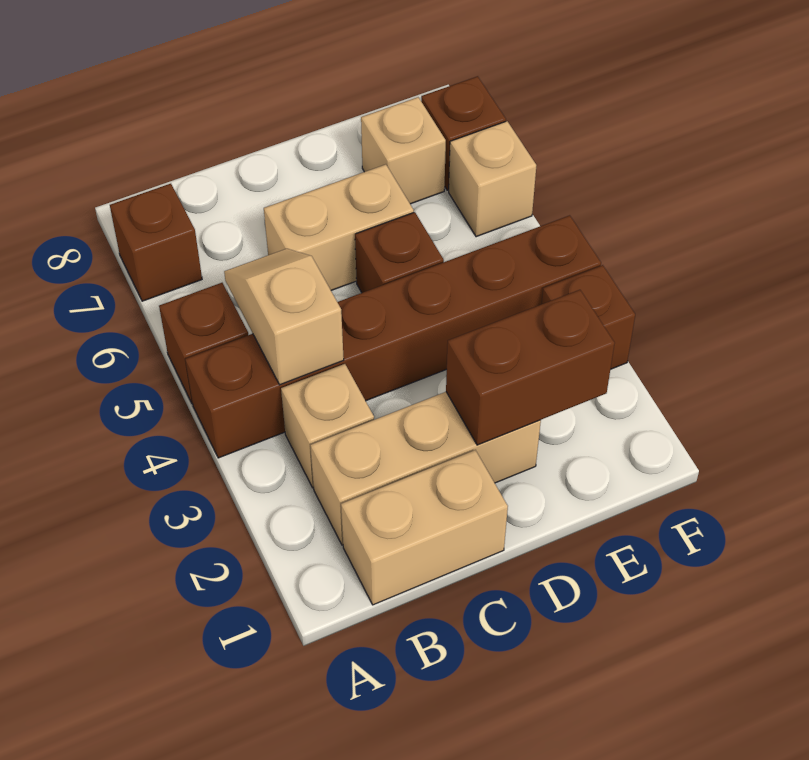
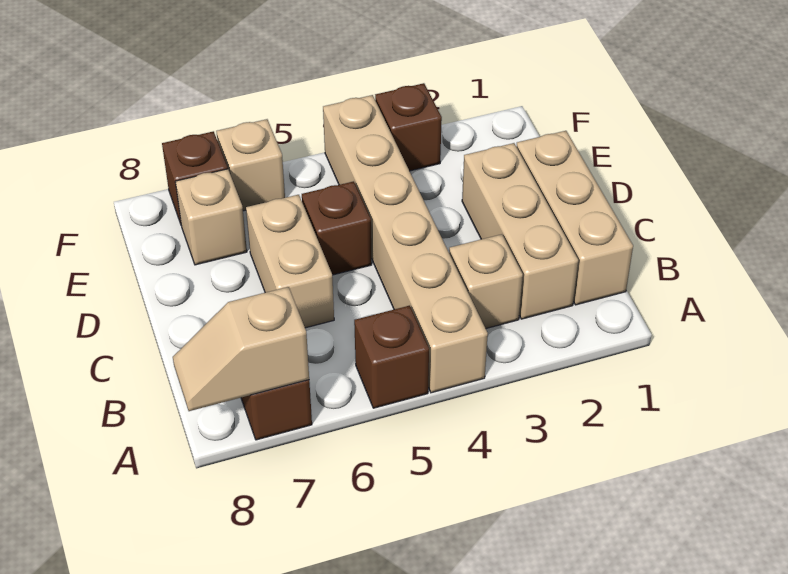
brown brick A4:F4 level 1 -> tan brick A4:F4 level 1
tan brick B1:C1 level 1 -> tan brick B1:D1 level 1
tan slope B4:B5 level 2 top 4 -> tan slope A7:A8 level 2 top 7
brown brick D2:E2 level 2 -> none

